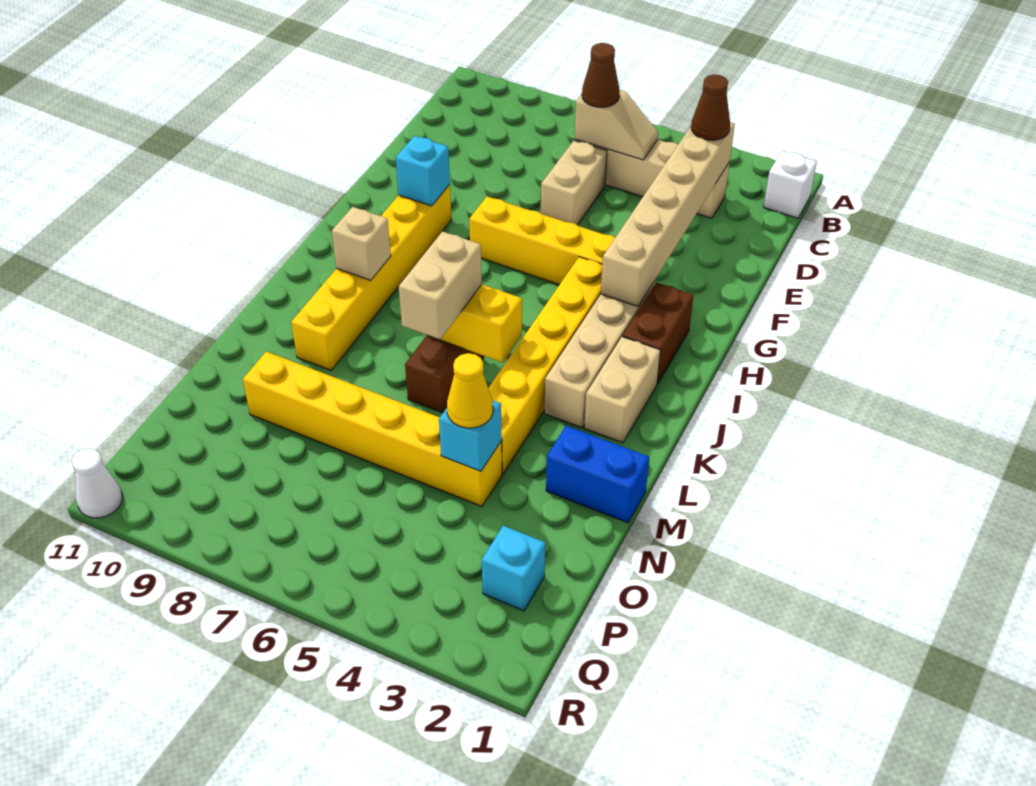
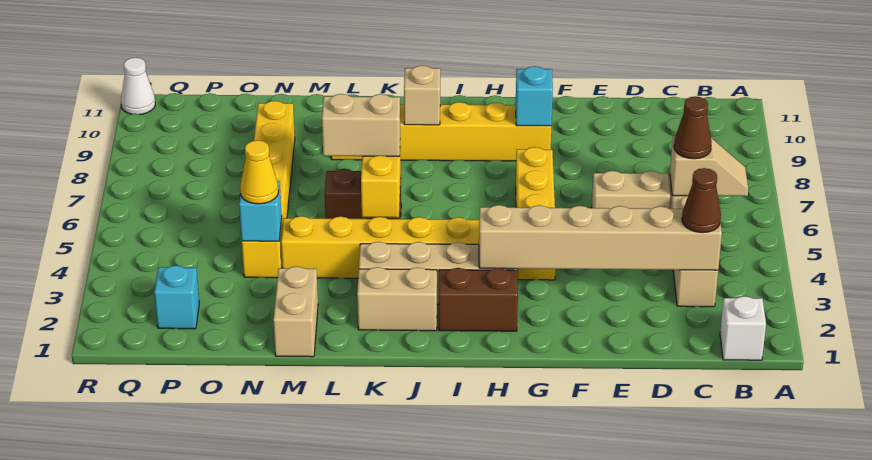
tan slope C5:C6 level 2 top 6 -> tan slope B6:C6 level 2 top C
blue brick M1:M2 level 1 -> tan brick M1:M2 level 1

